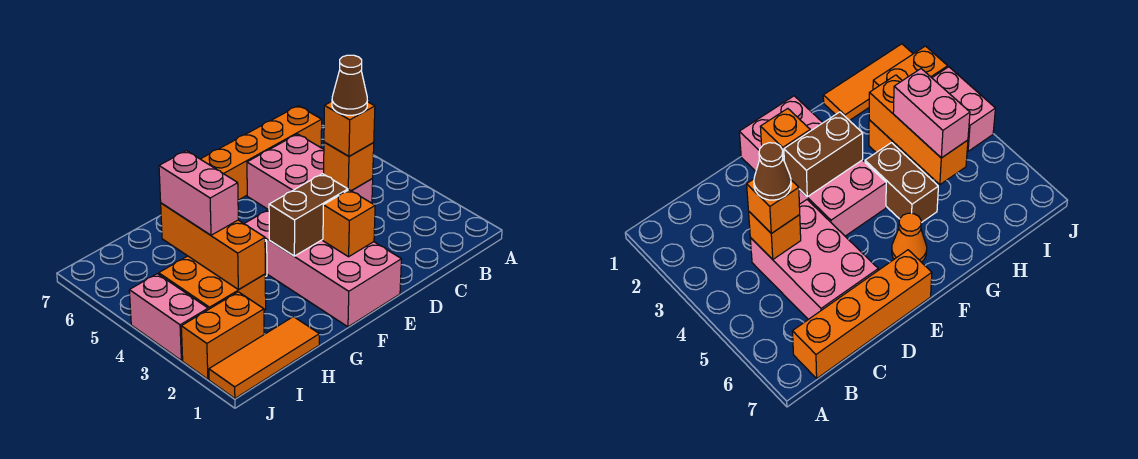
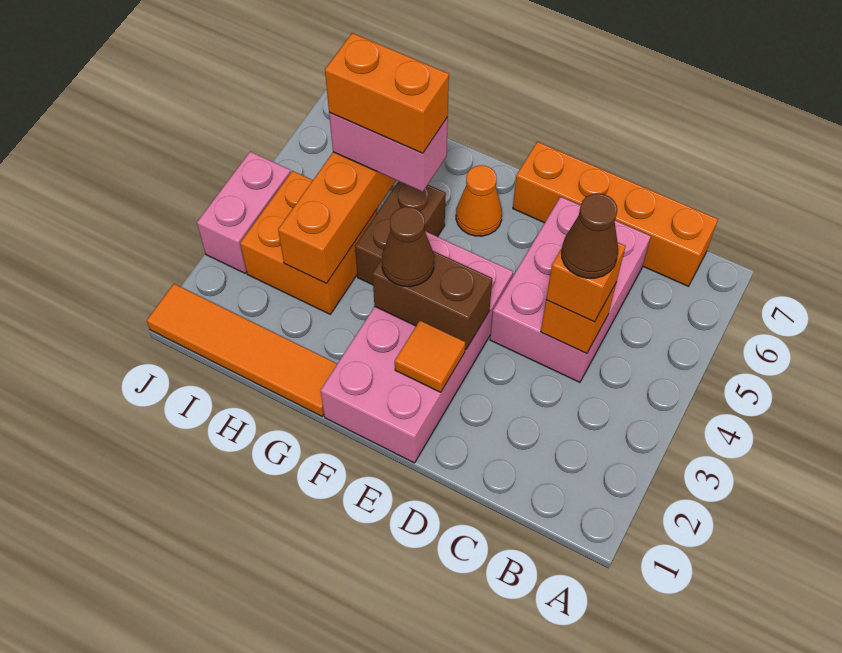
orange brick E2 level 2 -> orange tile E2 level 2
none -> brown cone F3 level 3
orange tile H1:J1 level 1 -> orange tile G1:J1 level 1
pink brick H4:H5 level 3 -> pink brick G5:H5 level 3
orange brick I2:J2 level 1 -> orange brick G5:H5 level 4

